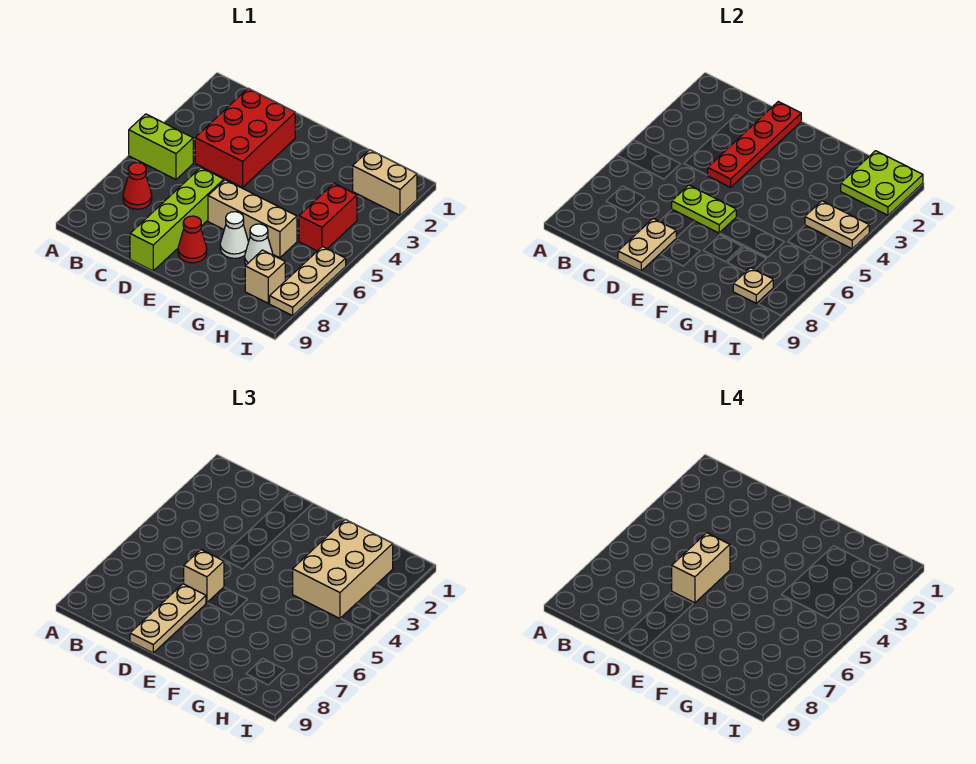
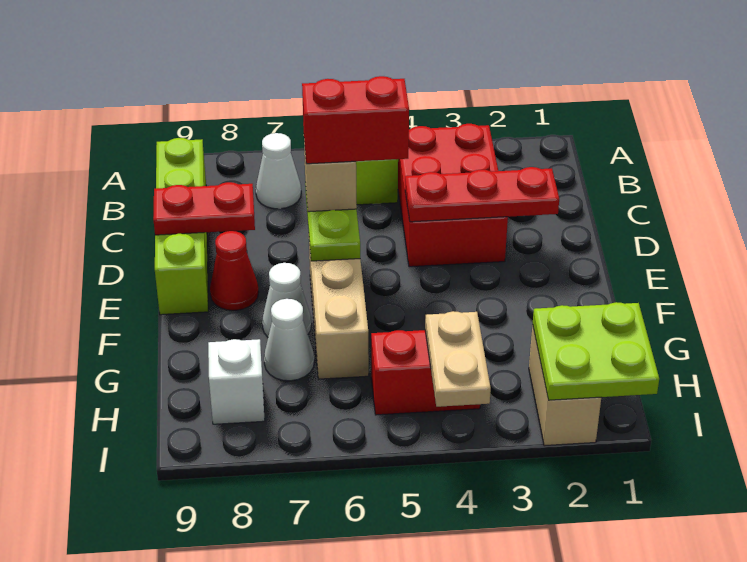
red cone B7 level 1 -> white cone B7 level 1
red brick C2:D4 level 1 -> red brick B3:D4 level 1
red plate D1:D4 level 2 -> red plate D2:D4 level 2
tan brick D5:D6 level 4 -> red brick D5:D6 level 4
lime brick D6:D9 level 1 -> lime brick B9:E9 level 1
tan plate D7:D9 level 3 -> none
tan plate D8:D9 level 2 -> red plate D8:D9 level 2
tan brick G2:H4 level 3 -> none
tan brick H8 level 1 -> white brick H8 level 1
tan plate H8 level 2 -> none
tan plate I6:I8 level 1 -> none

